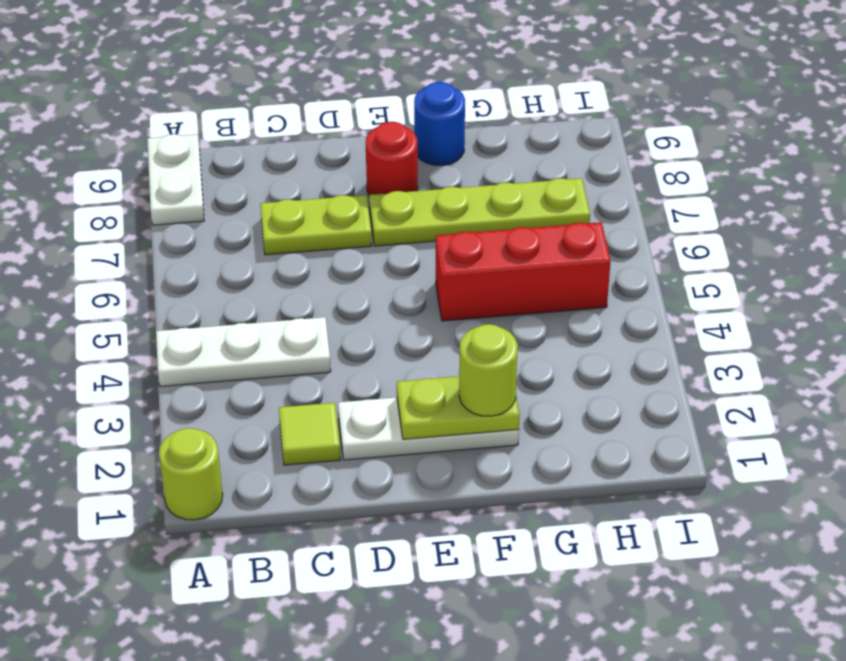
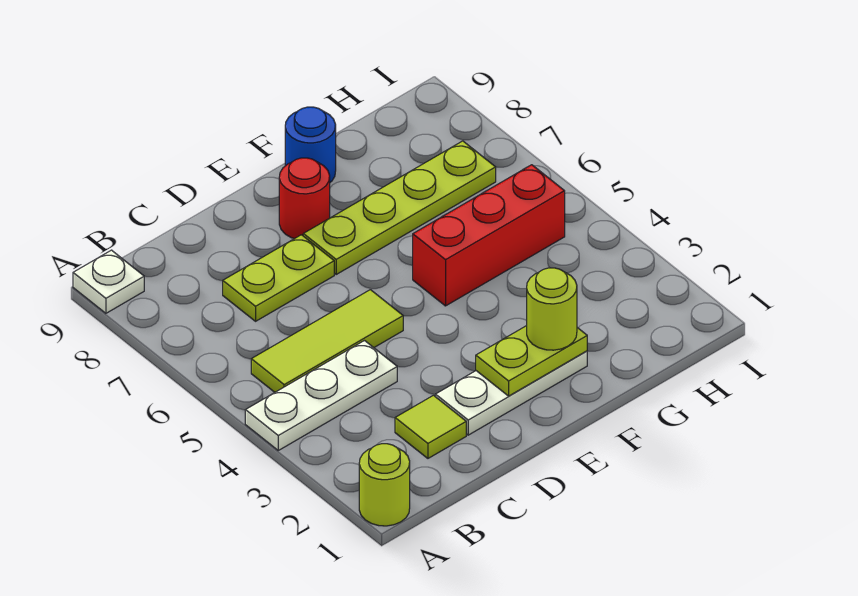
white plate A8:A9 level 1 -> white plate A9 level 1
none -> lime tile B5:D5 level 1

